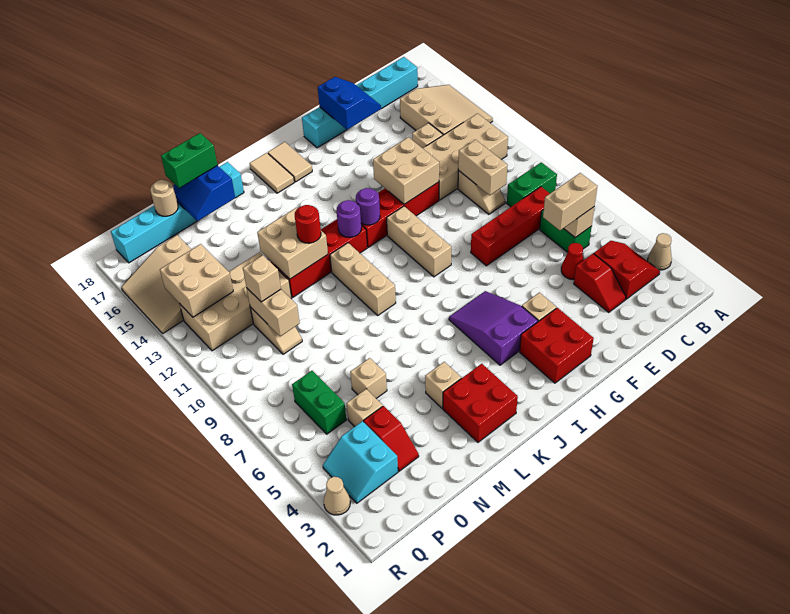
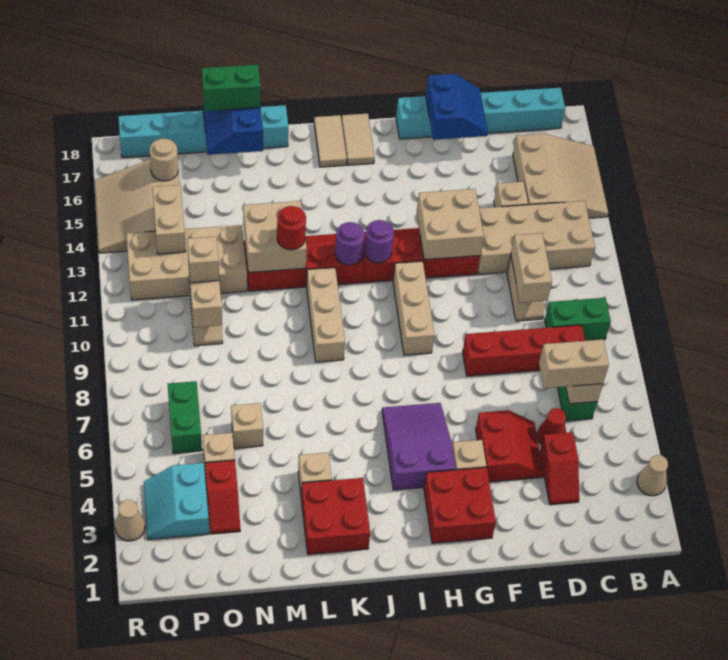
red slope B3:C4 level 1 top C -> red slope E4:F5 level 1 top F
tan round brick O18 level 2 -> tan round brick P16 level 2
tan brick P13:Q14 level 2 -> tan brick P13:P14 level 2

